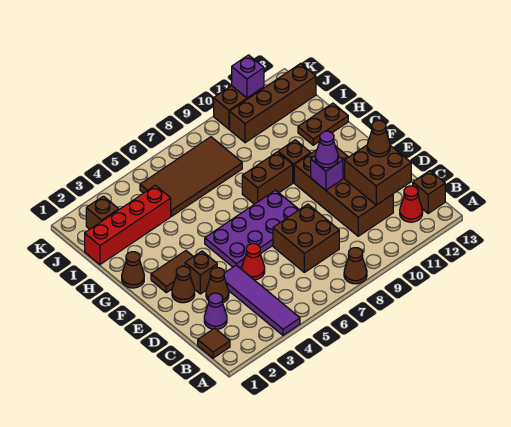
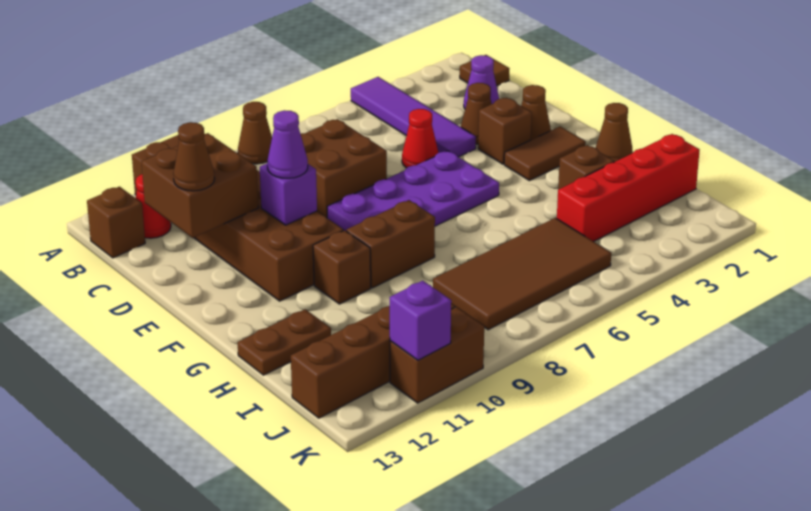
brown brick C10:F11 level 1 -> brown brick A10:F11 level 1
brown brick J2 level 1 -> brown brick H3 level 1

